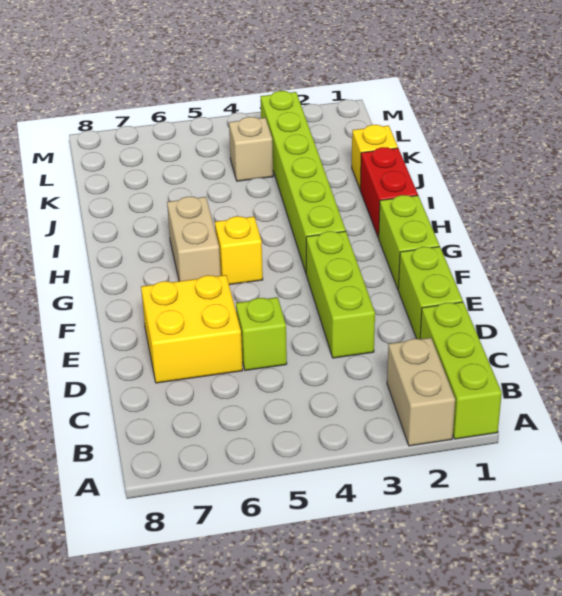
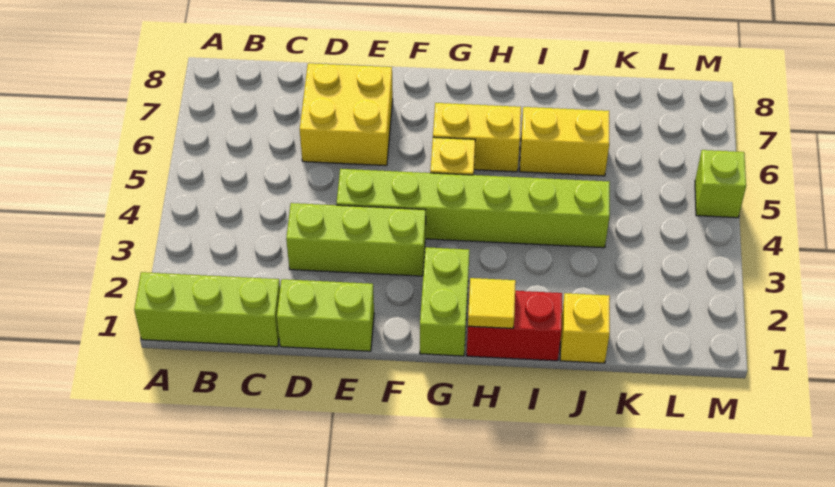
tan brick A2:B2 level 1 -> none
lime brick D5 level 1 -> lime brick M5 level 1
lime brick F1:G1 level 1 -> lime brick G1:G2 level 1
lime brick G3:L3 level 1 -> lime brick E4:J4 level 1
tan brick G6:H6 level 1 -> yellow brick G6:H6 level 1
none -> yellow tile H1 level 2
none -> yellow brick I6:J6 level 1
tan brick K4 level 1 -> none

